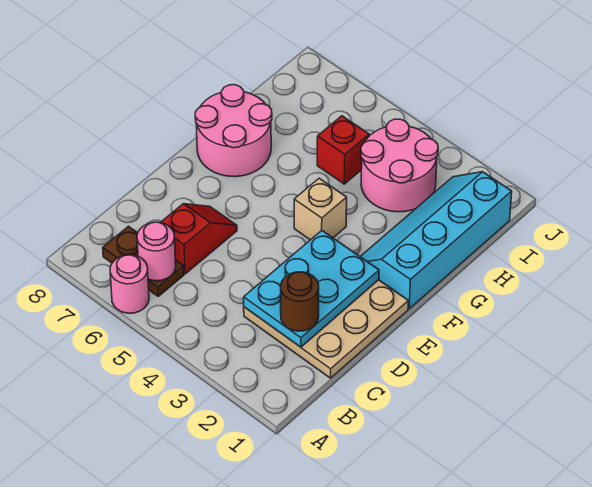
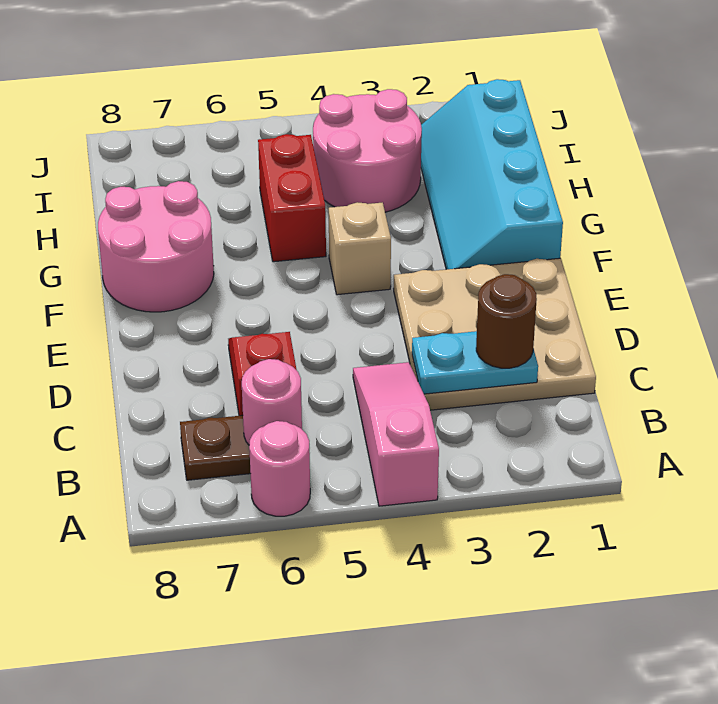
none -> pink slope A4:C4 level 1 top A
cyan plate C2:E3 level 2 -> cyan plate C2:C3 level 2
red brick H5 level 1 -> red brick G5:H5 level 1

